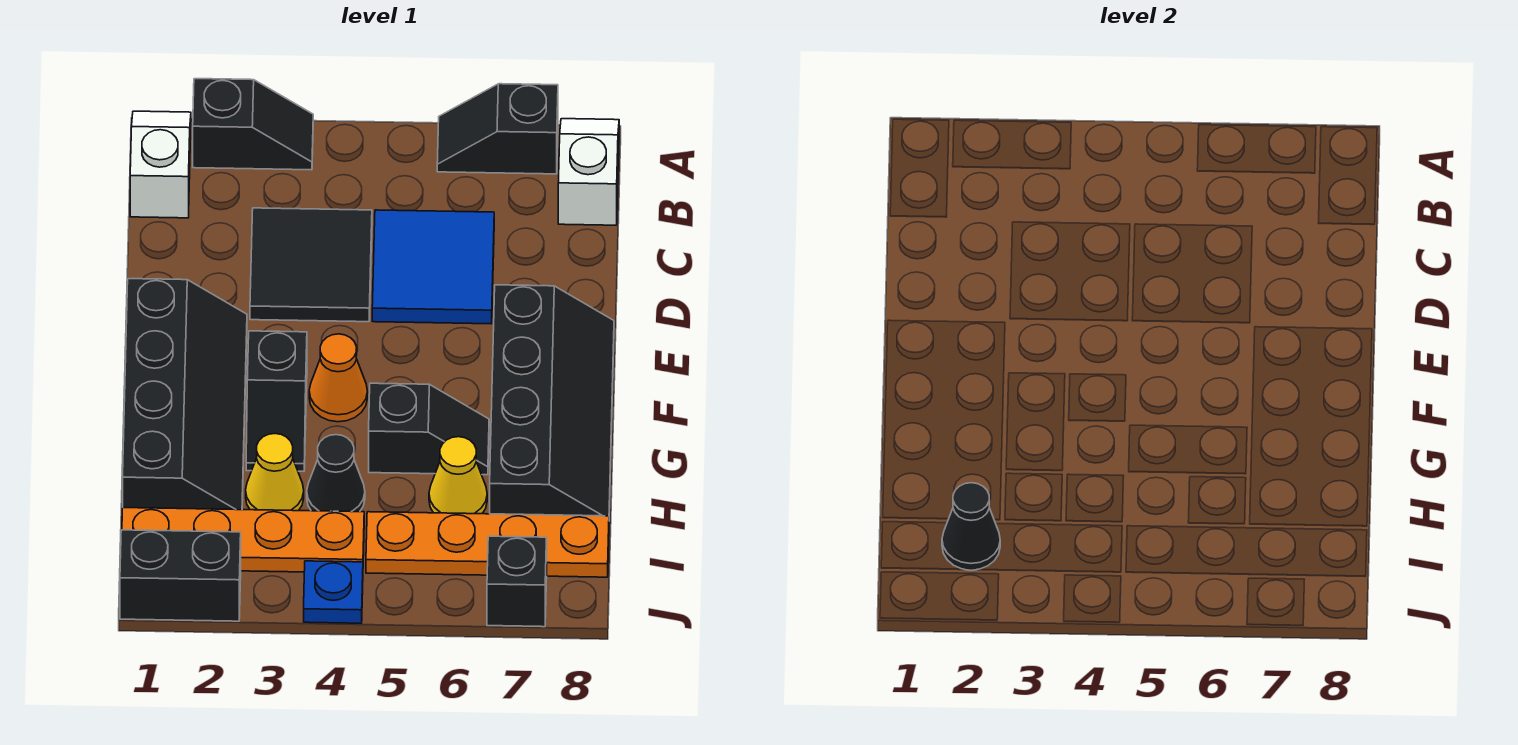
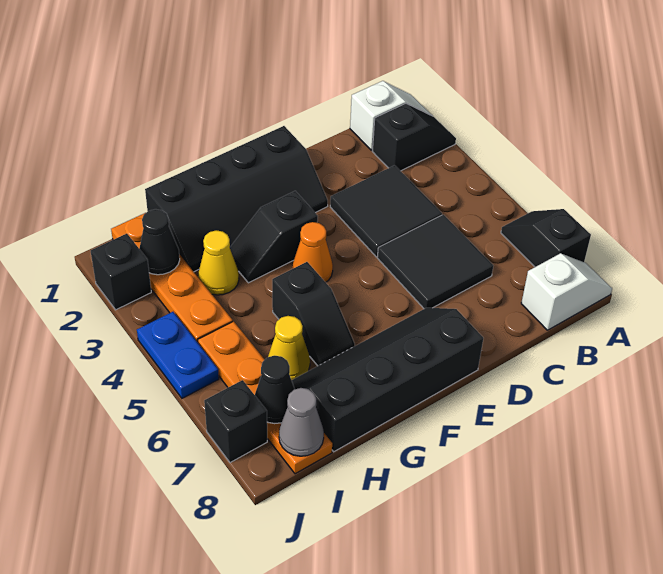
black slope A2:A3 level 1 top 2 -> black slope A2:B2 level 1 top B
blue tile C5:D6 level 1 -> black tile C5:D6 level 1
black slope E7:H8 level 1 top 7 -> black slope E7:H8 level 1 top 8
black cone H4 level 1 -> black cone I7 level 2
none -> grey cone I8 level 2
black brick J1:J2 level 1 -> black brick J2 level 1
blue plate J4 level 1 -> blue plate J4:J5 level 1

